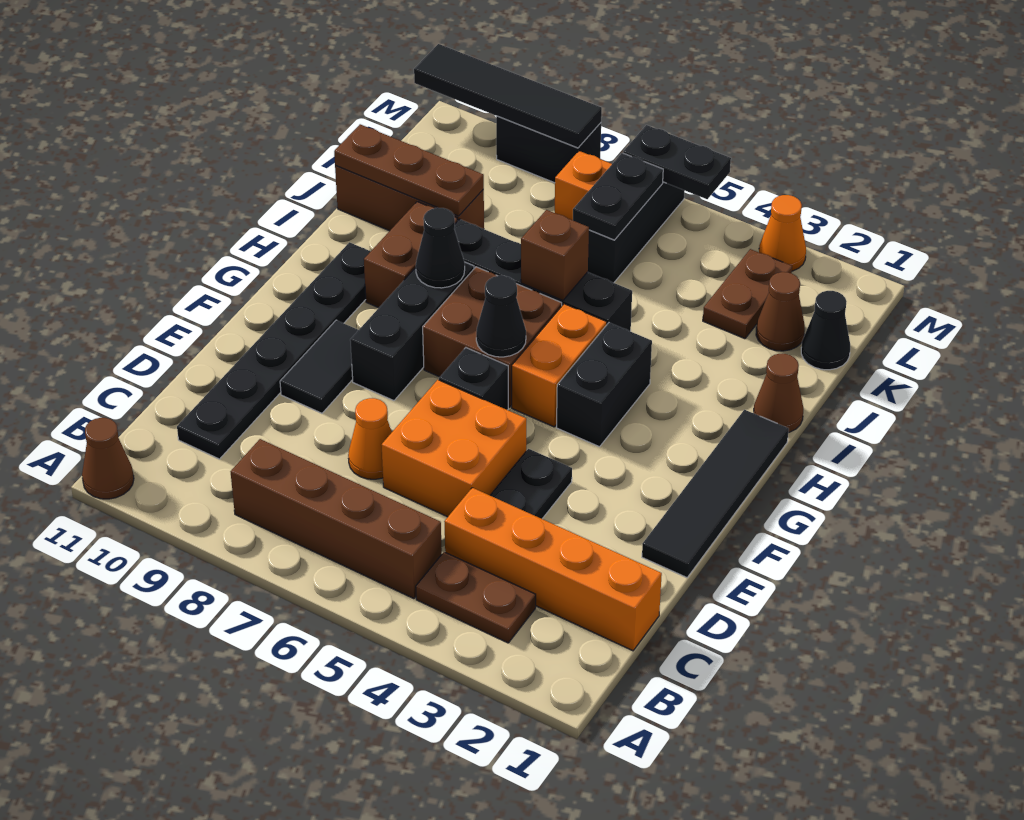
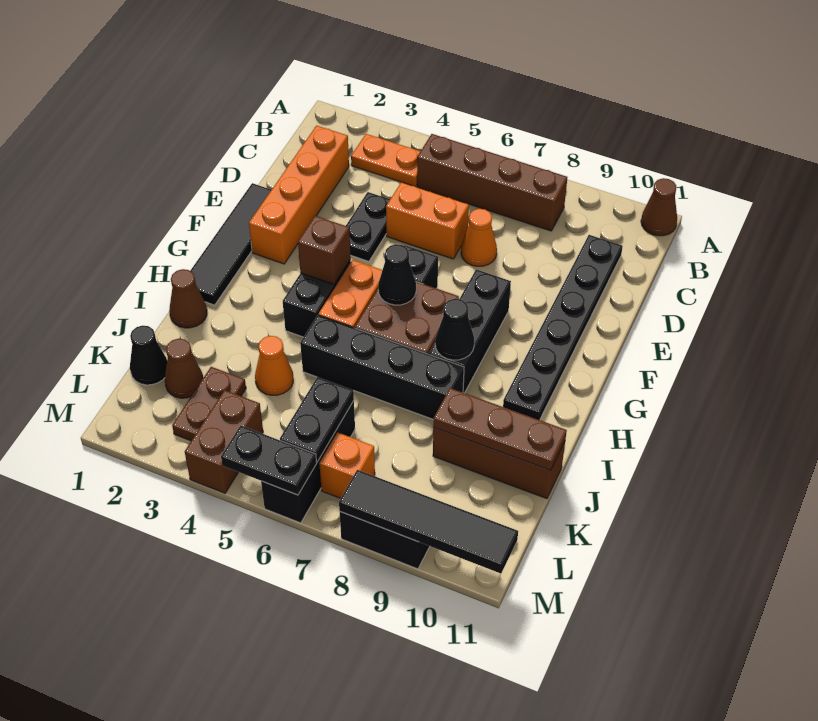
brown plate B3:B4 level 1 -> orange plate B3:B4 level 1
orange brick C1:C4 level 1 -> orange brick C2:F2 level 1
orange brick D5:E6 level 1 -> orange brick D5:D6 level 1
black tile E9:F9 level 1 -> none
brown brick H9:I9 level 1 -> brown brick L4:M4 level 1
brown brick I6 level 2 -> brown brick G4 level 2
orange cone M3 level 1 -> orange cone J4 level 1

